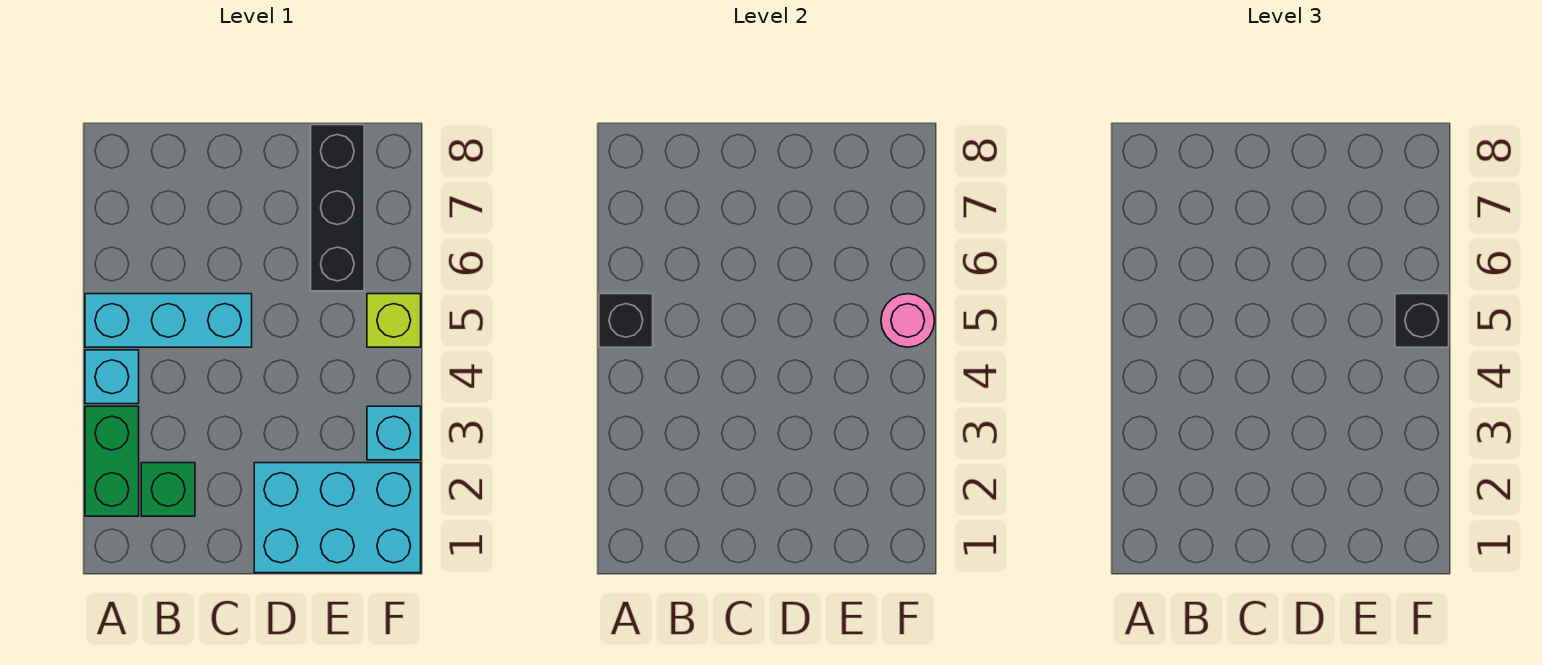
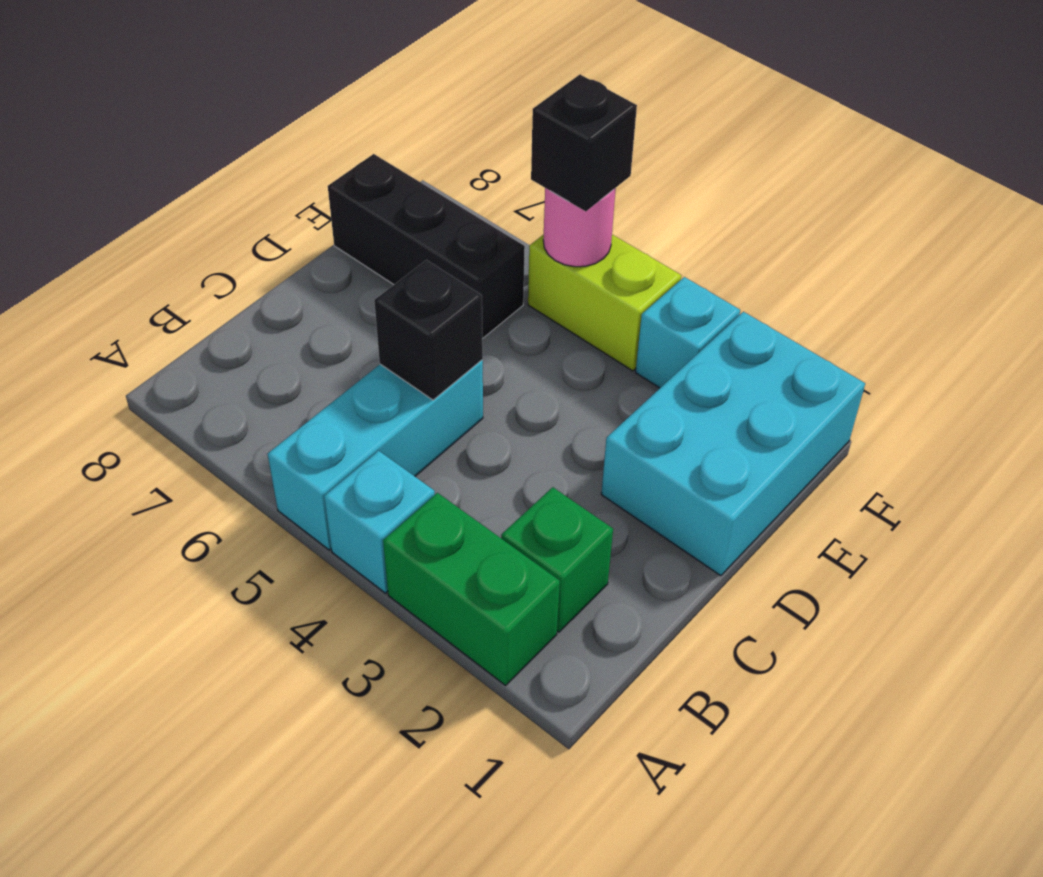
black brick A5 level 2 -> black brick C5 level 2
lime brick F5 level 1 -> lime brick F4:F5 level 1

